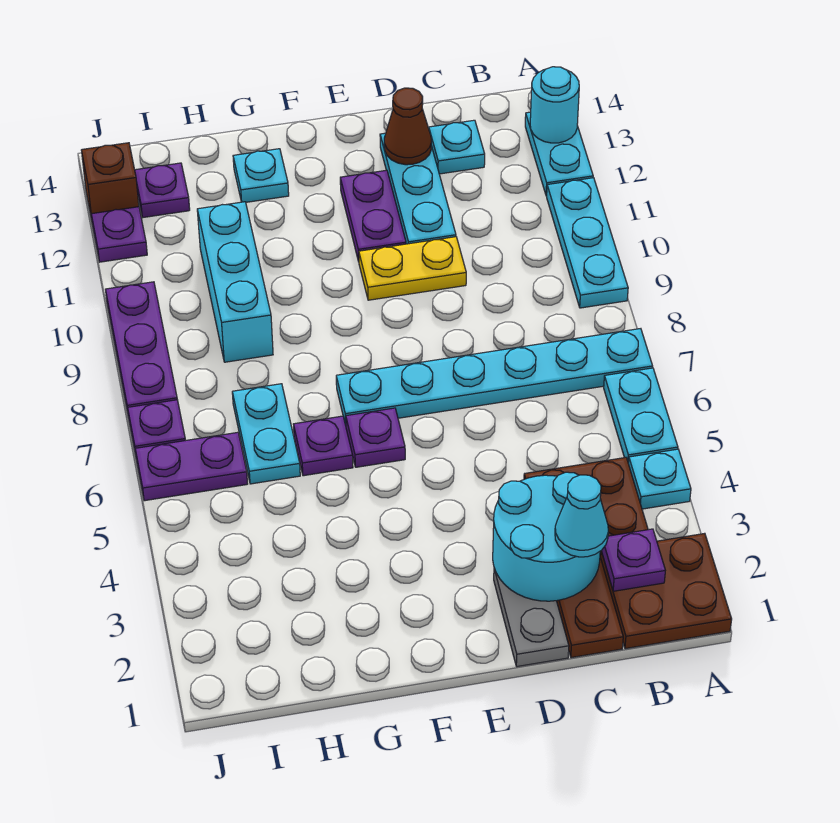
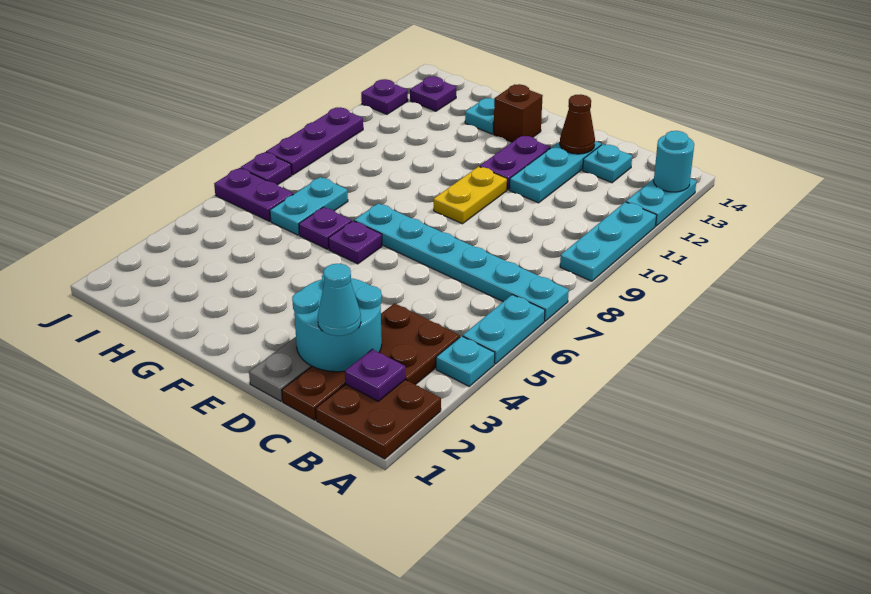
yellow plate D10:E10 level 1 -> yellow plate E9:E10 level 1
cyan brick H9:H11 level 1 -> none
brown brick J13 level 1 -> brown brick F13 level 1

